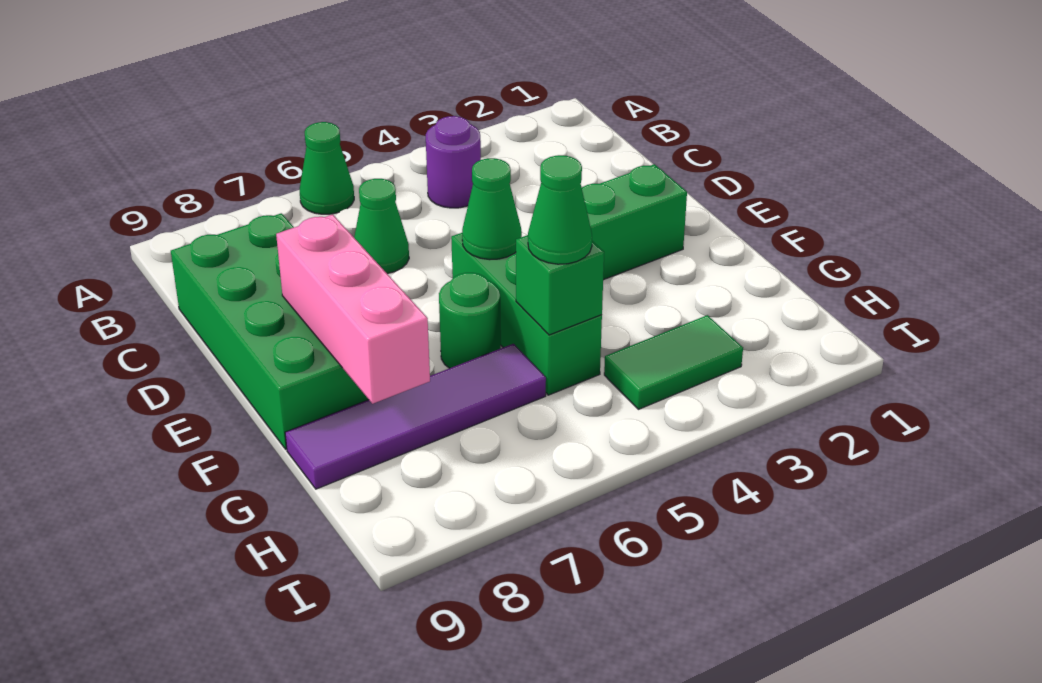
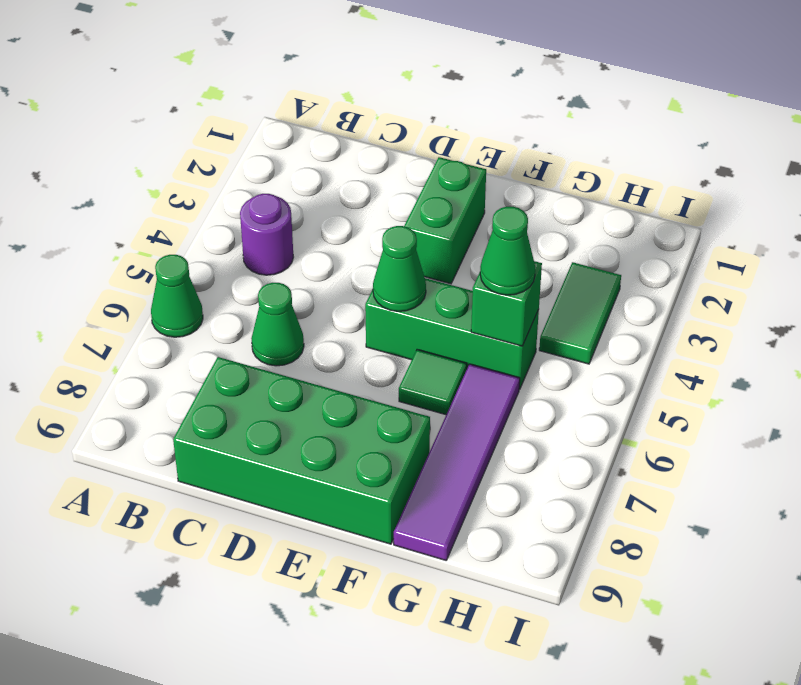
pink brick E8:G8 level 2 -> none
green round brick F6 level 1 -> green tile F6 level 1

